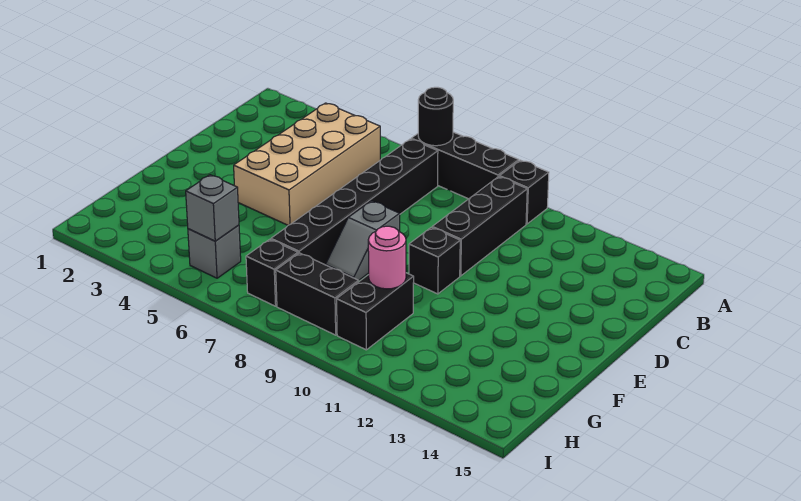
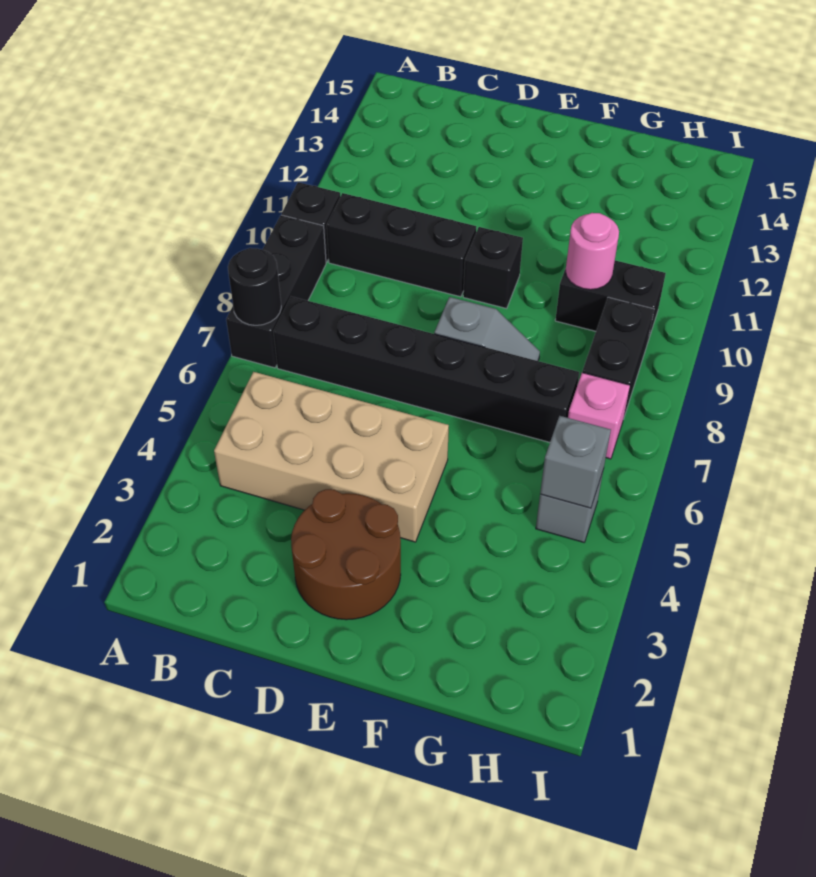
none -> brown round brick D2:E3 level 1
black brick H7 level 1 -> pink brick H7 level 1

